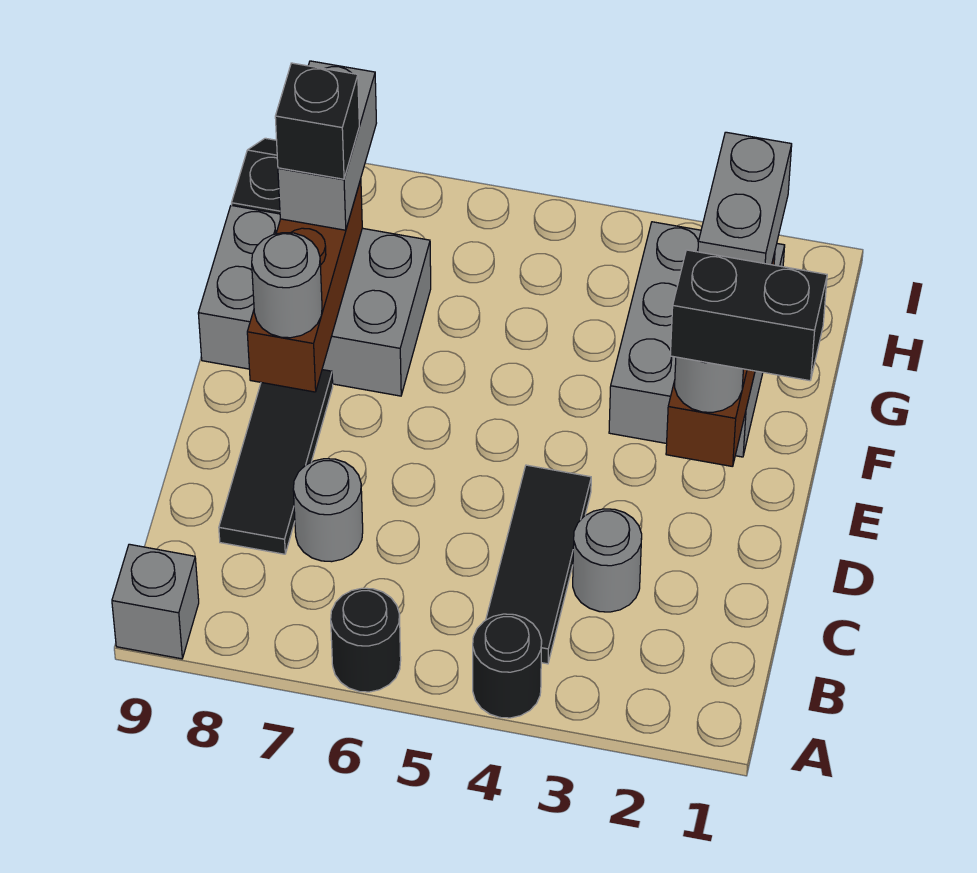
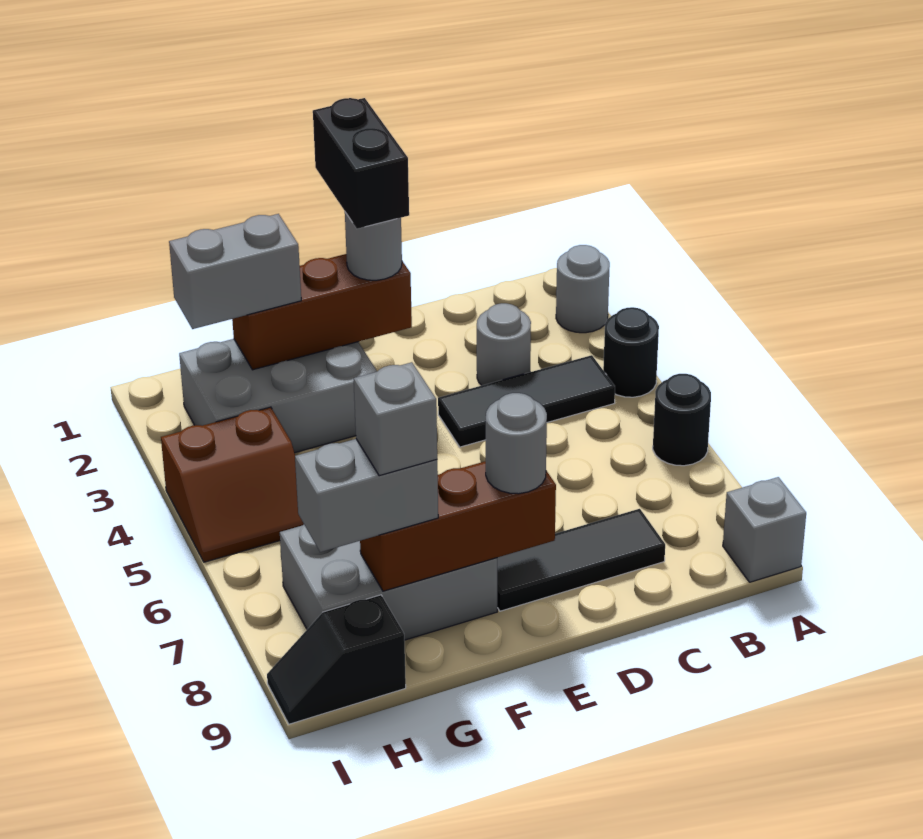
grey round brick C7 level 1 -> grey round brick A2 level 1
grey brick F7:G9 level 1 -> grey brick F7:H8 level 1
black brick G8 level 4 -> grey brick G8 level 4
none -> brown slope H4:I5 level 1 top 4

